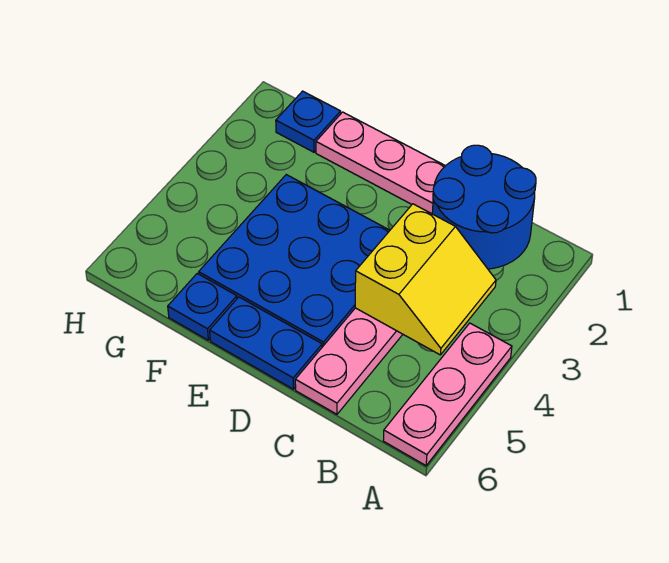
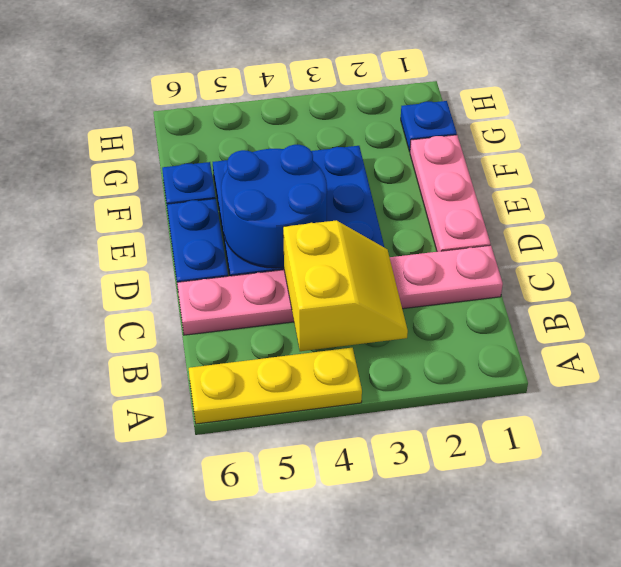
pink plate A4:A6 level 1 -> yellow plate A4:A6 level 1
blue round brick B1:C2 level 2 -> blue round brick D4:E5 level 2
yellow slope B3:C4 level 2 top C -> yellow slope B3:C4 level 2 top 4

